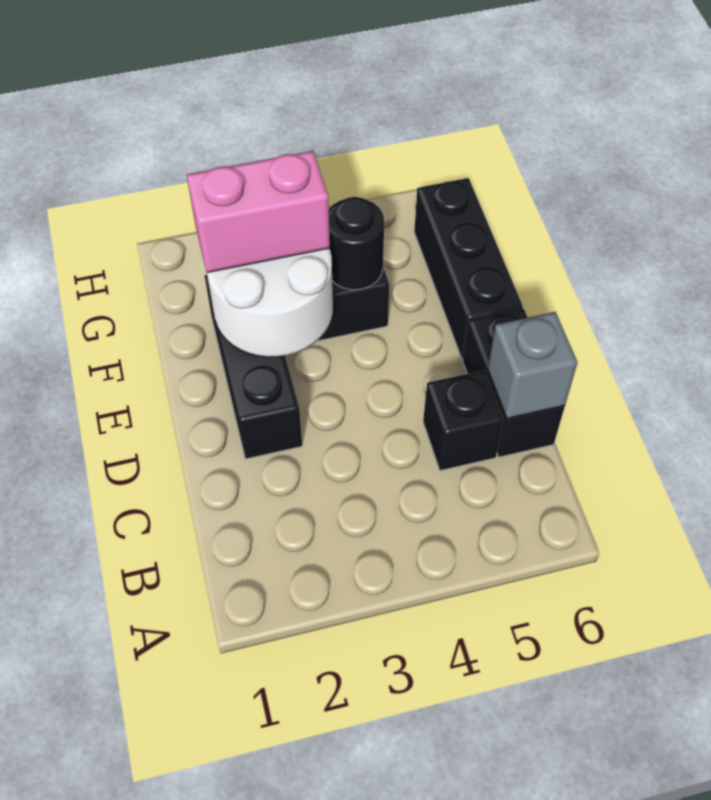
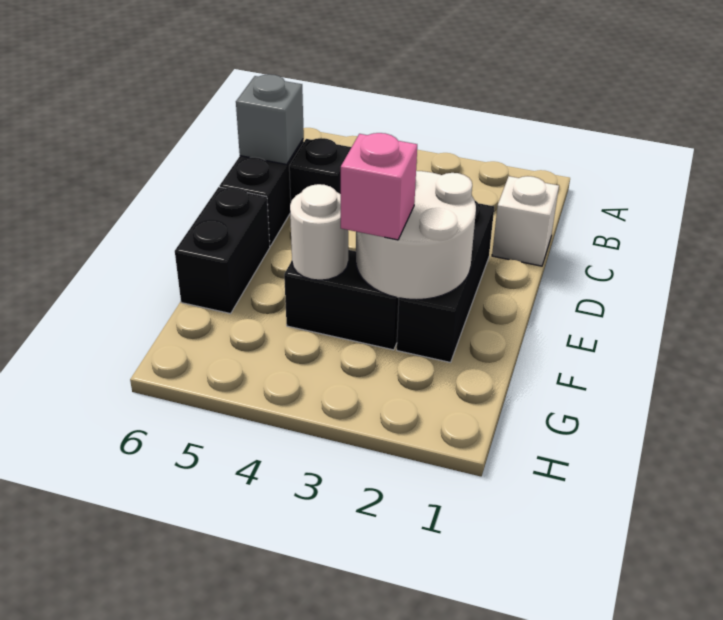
none -> white brick C1 level 1
black brick E6:G6 level 1 -> black brick E6:F6 level 1
pink brick F2:F3 level 3 -> pink brick F3 level 3
black round brick F4 level 2 -> white round brick F4 level 2

